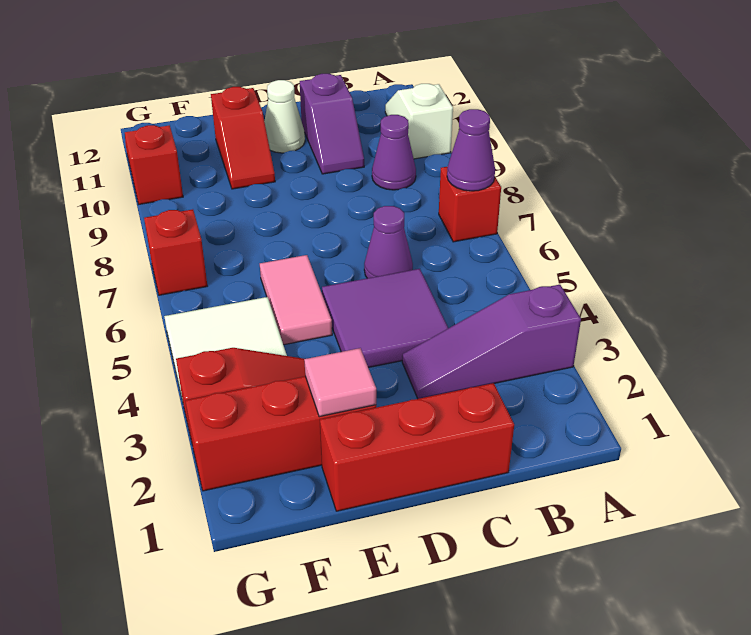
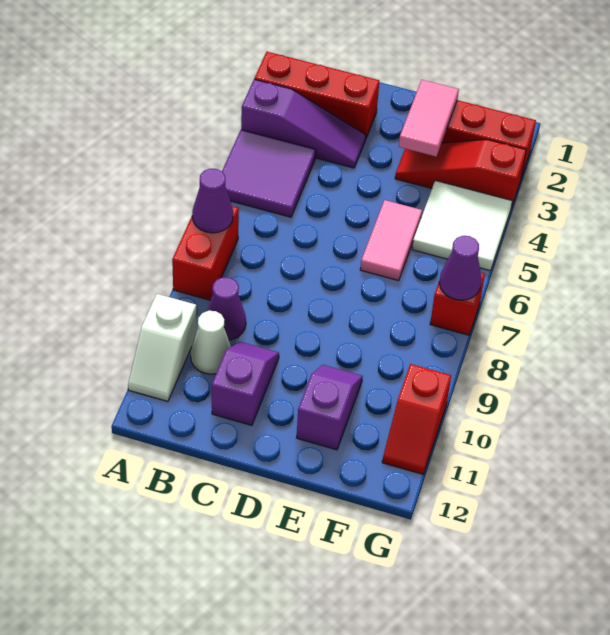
red brick A7 level 1 -> red brick A7:A8 level 1
red brick C1:E1 level 1 -> red brick A2:C2 level 1
purple tile C4:D5 level 1 -> purple tile A4:B5 level 1
purple cone C6 level 1 -> purple cone G7 level 2
white cone D11 level 1 -> white cone B10 level 1
pink tile E2 level 2 -> pink tile E2:E3 level 2
red slope E10:E11 level 1 top 11 -> purple slope E10:E11 level 1 top 11

